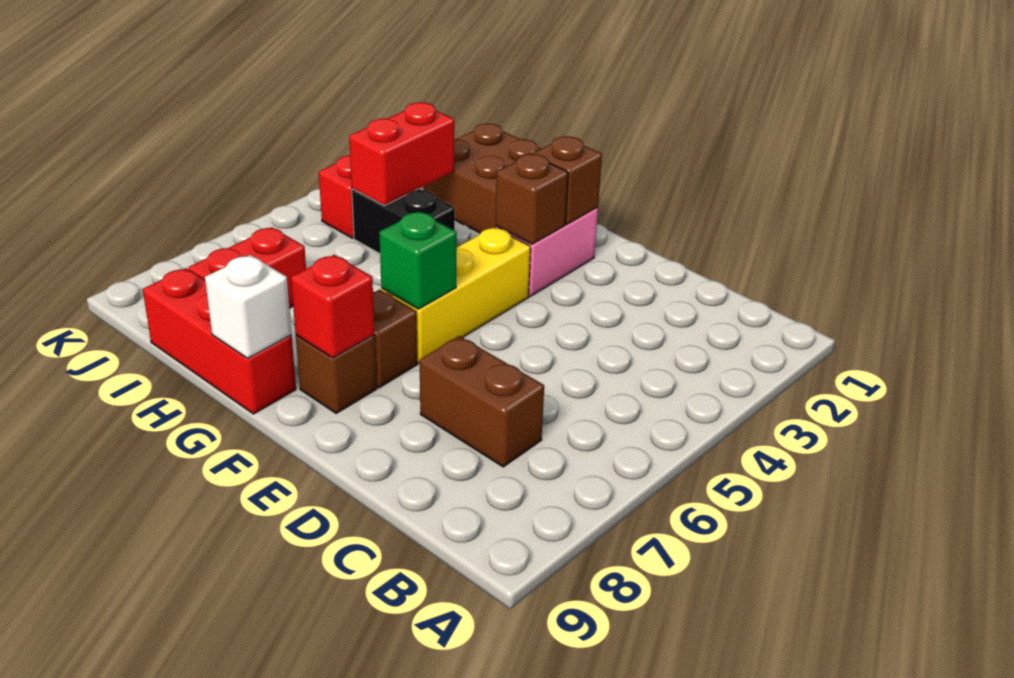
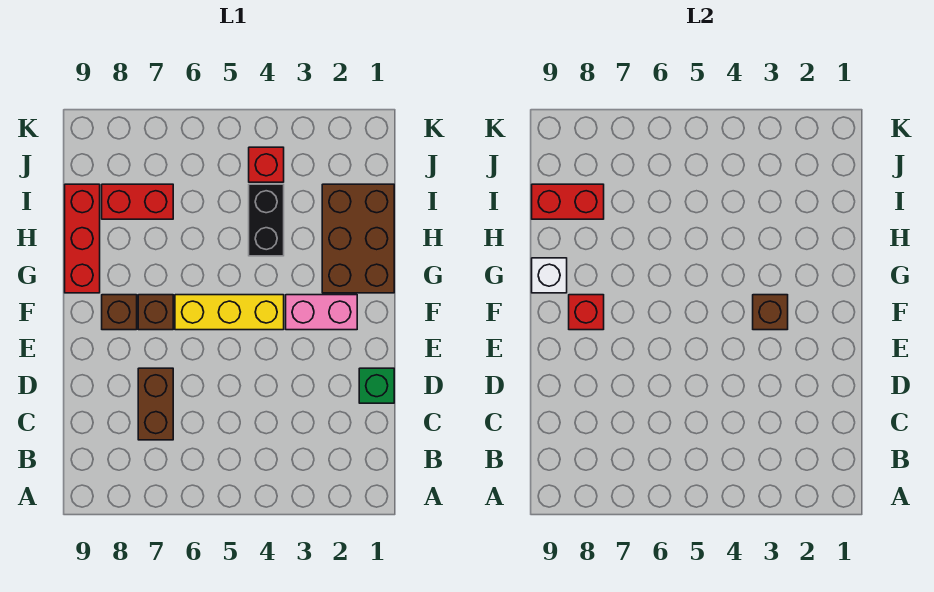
brown brick F2 level 2 -> none
green brick F6 level 2 -> green brick D1 level 1
red brick I3:I4 level 2 -> red brick I8:I9 level 2

